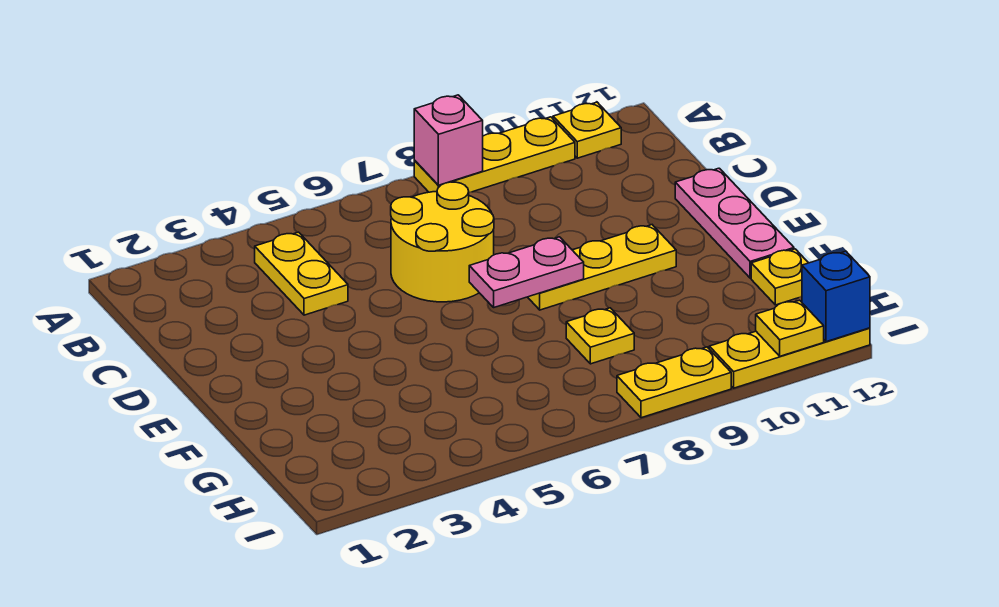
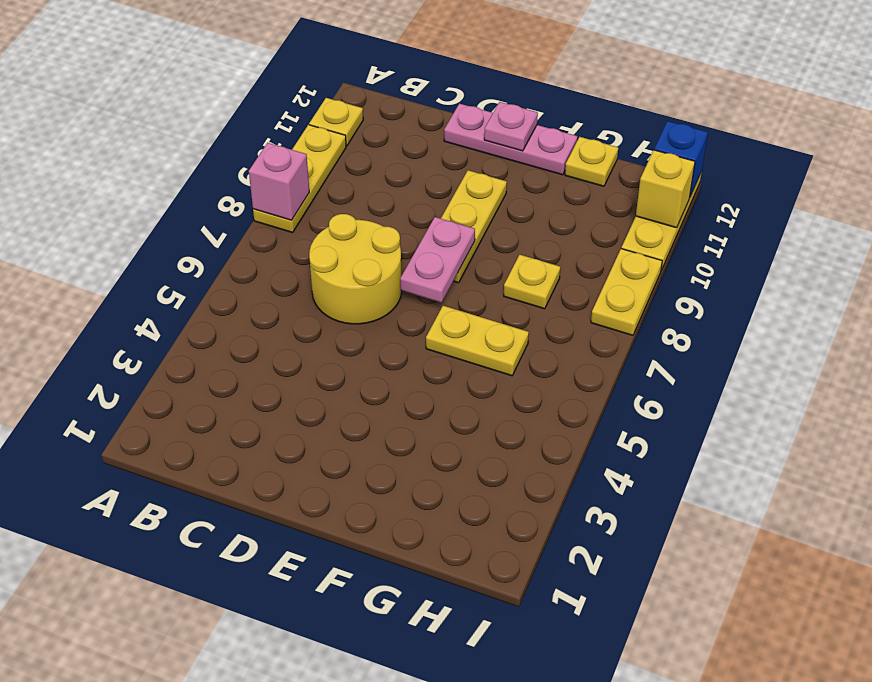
yellow plate B4:C4 level 1 -> yellow plate F6:G6 level 1
none -> pink plate E12 level 2
yellow plate I11 level 2 -> yellow brick I11 level 2

